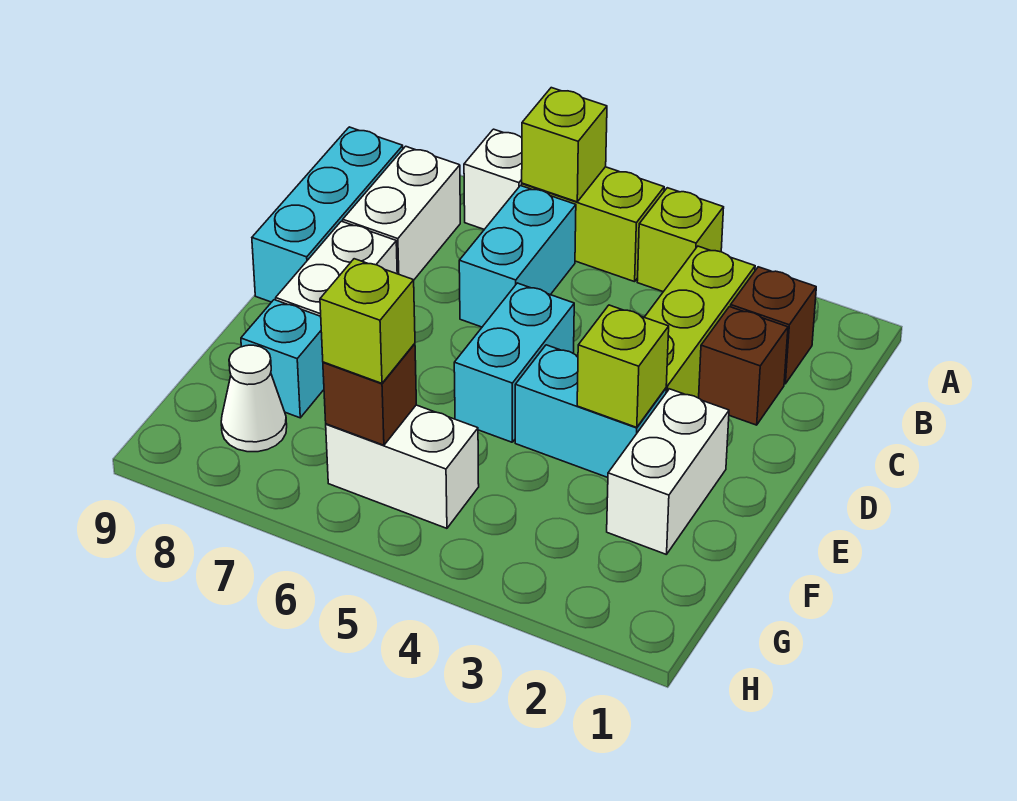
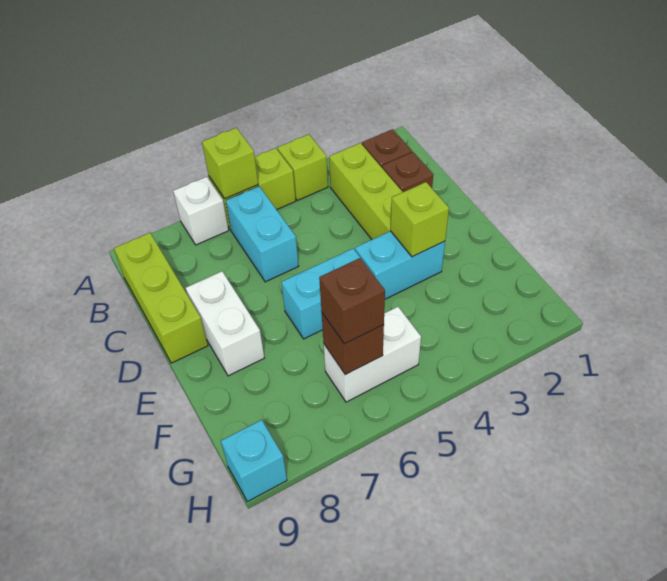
white brick B8:C8 level 1 -> none
cyan brick B9:D9 level 1 -> lime brick B9:D9 level 1
cyan brick D5:E5 level 1 -> cyan brick E5:E6 level 1
white brick E2:F2 level 1 -> none
cyan brick F8 level 1 -> cyan brick H9 level 1
lime brick G6 level 3 -> brown brick G6 level 3
white cone G8 level 1 -> none

